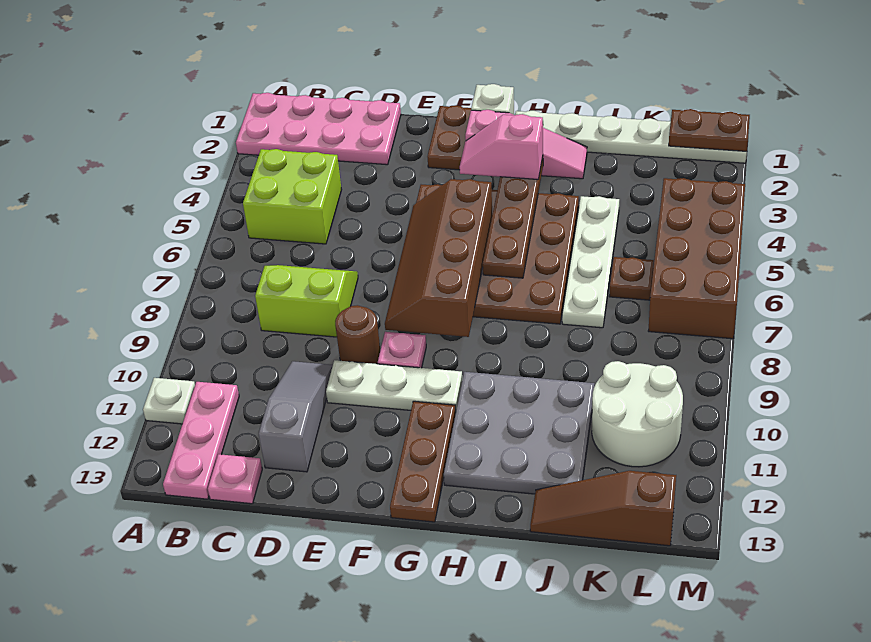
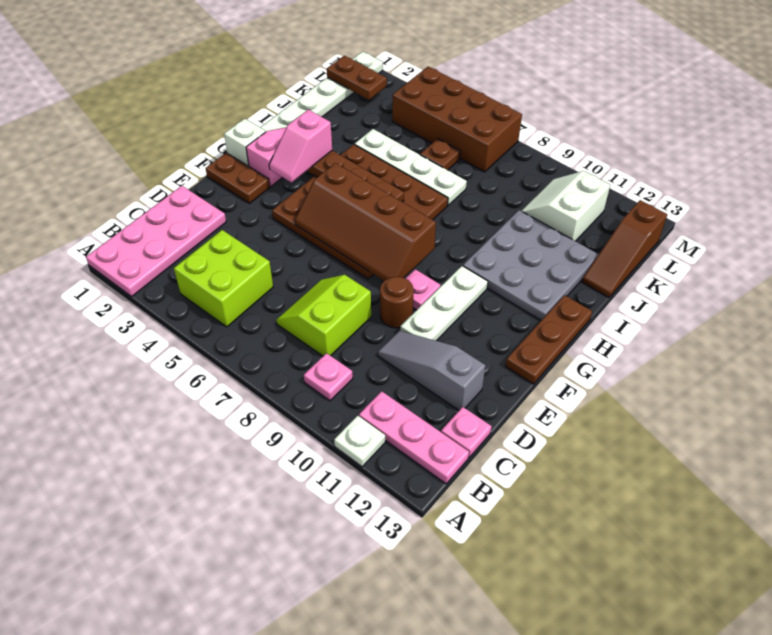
none -> pink plate B9 level 1
brown plate G11:G13 level 1 -> brown plate F13:H13 level 1
white round brick K10:L11 level 1 -> white slope K10:L11 level 1 top 11
brown plate L1:M1 level 2 -> brown plate L1:L2 level 2

